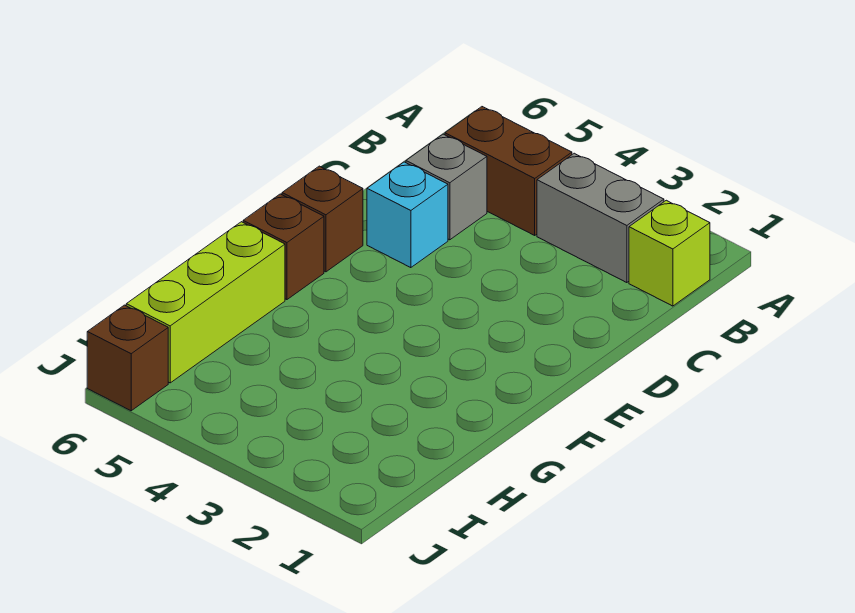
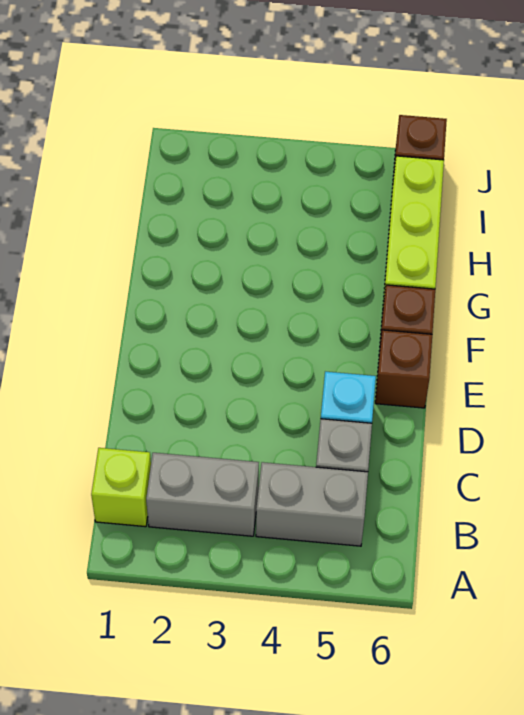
brown brick B4:B5 level 1 -> grey brick B4:B5 level 1

